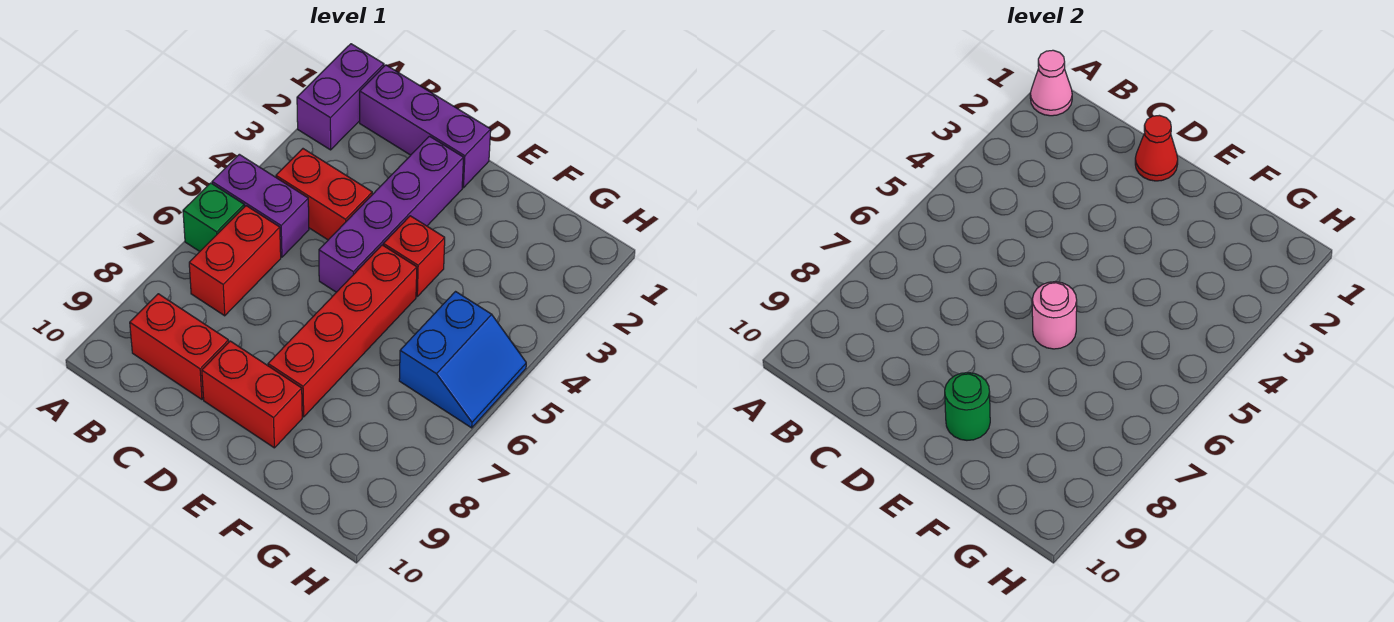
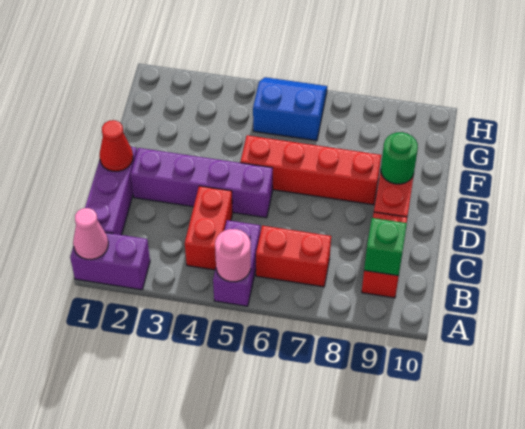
green brick A6 level 1 -> green brick B9 level 2
red brick E4 level 1 -> none
pink round brick E6 level 2 -> pink round brick A5 level 2

